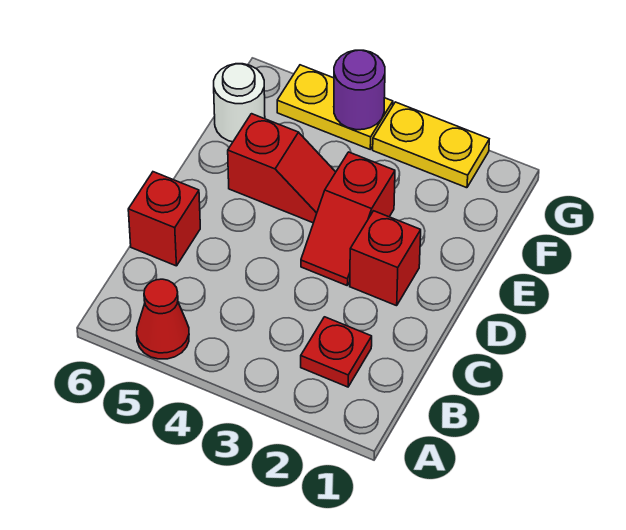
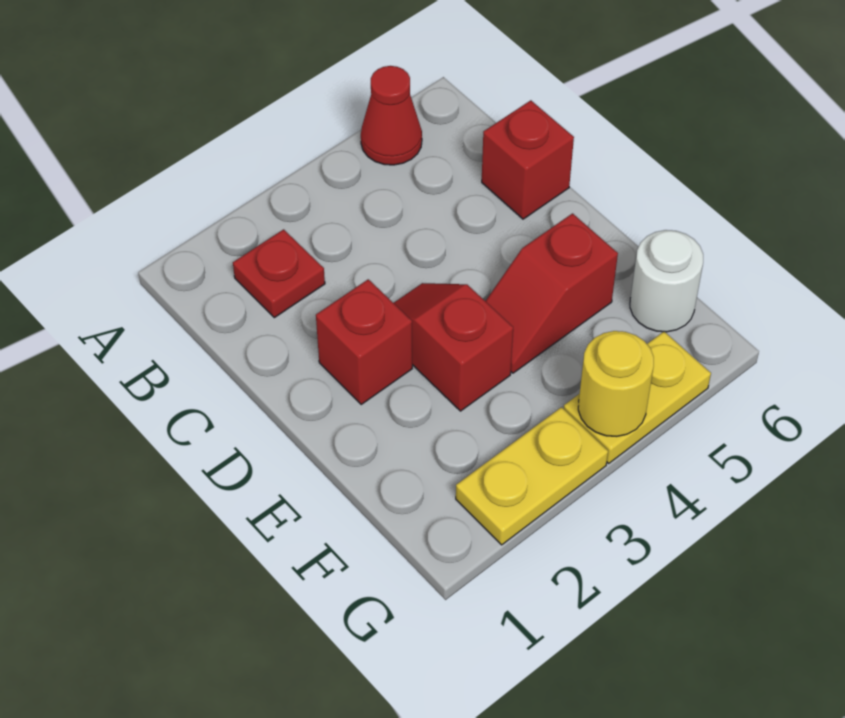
purple round brick G4 level 2 -> yellow round brick G4 level 2

